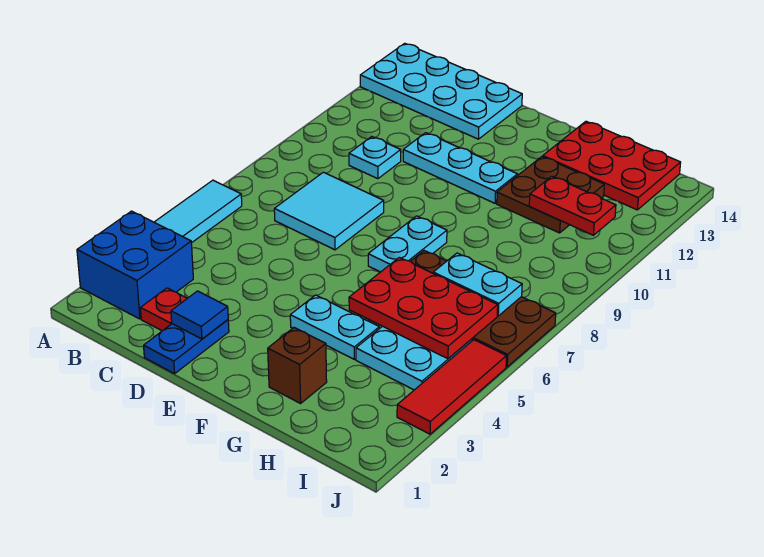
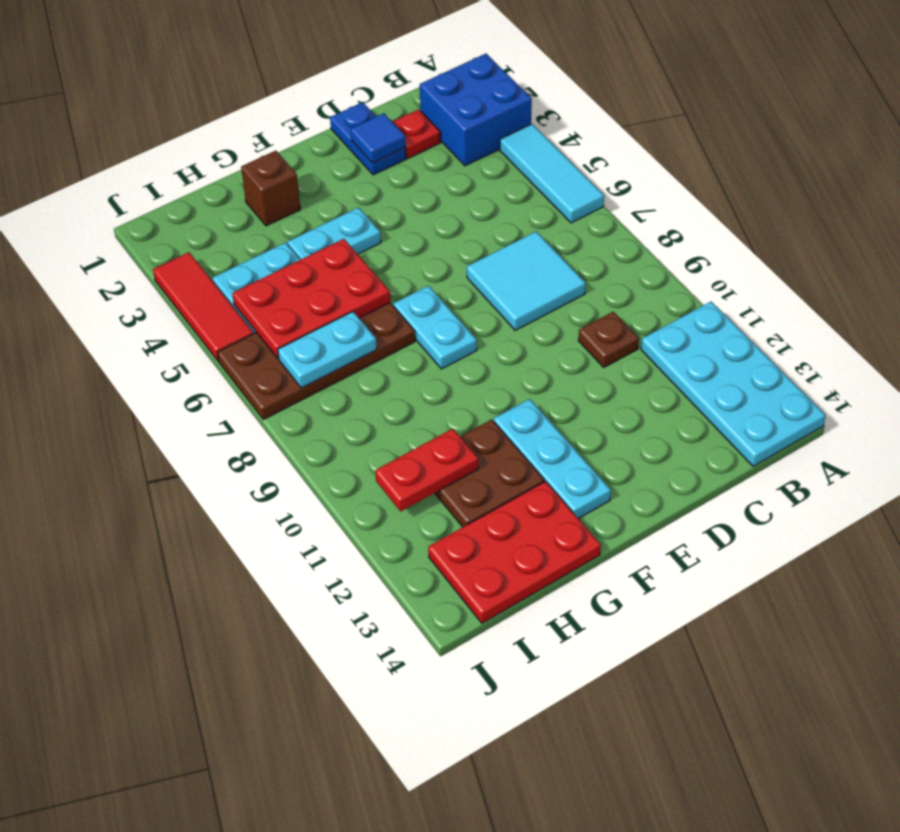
cyan plate A13:D14 level 1 -> cyan plate A11:B14 level 1
cyan plate C10 level 1 -> brown plate C10 level 1
cyan plate D11:F11 level 1 -> cyan plate F11:F13 level 1

